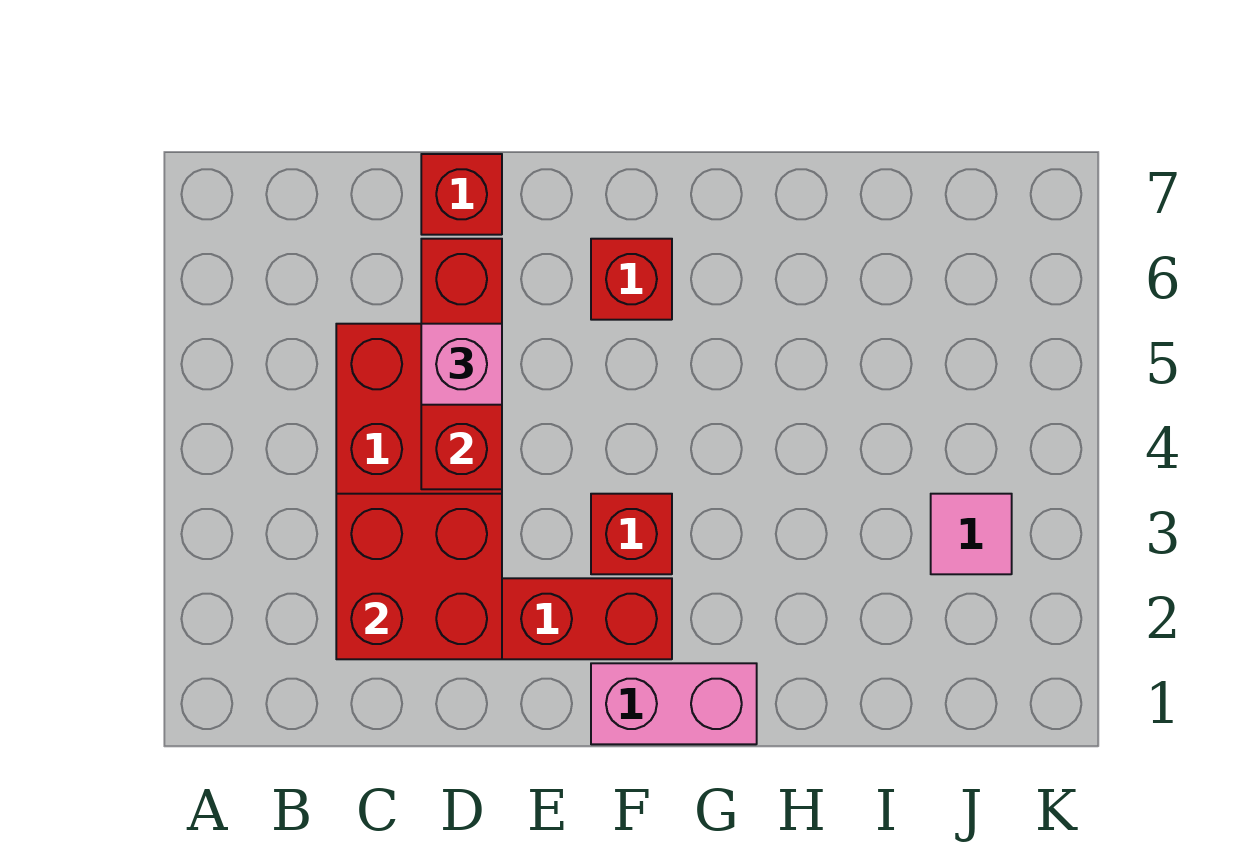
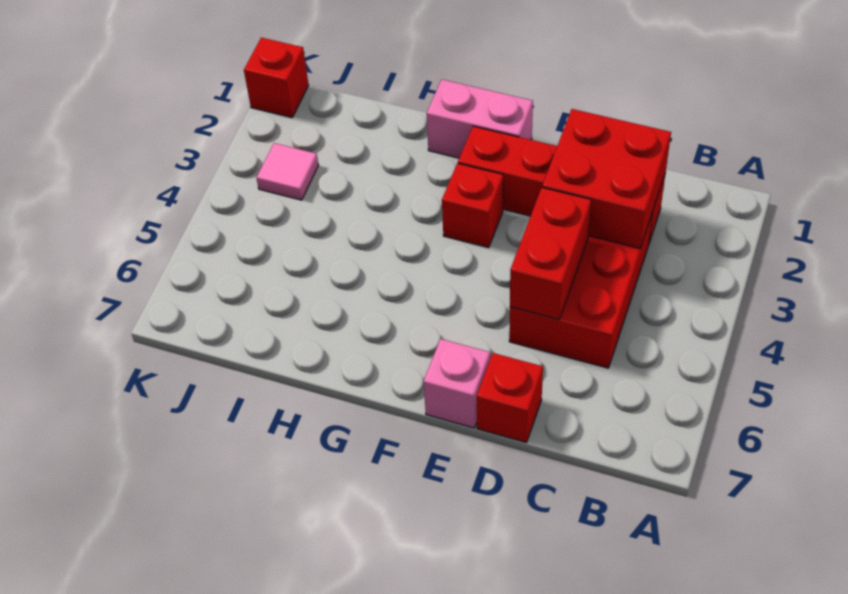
red brick D4:D6 level 2 -> red brick D4:D5 level 2
pink brick D5 level 3 -> pink brick E7 level 1
red brick F6 level 1 -> red brick K1 level 1

